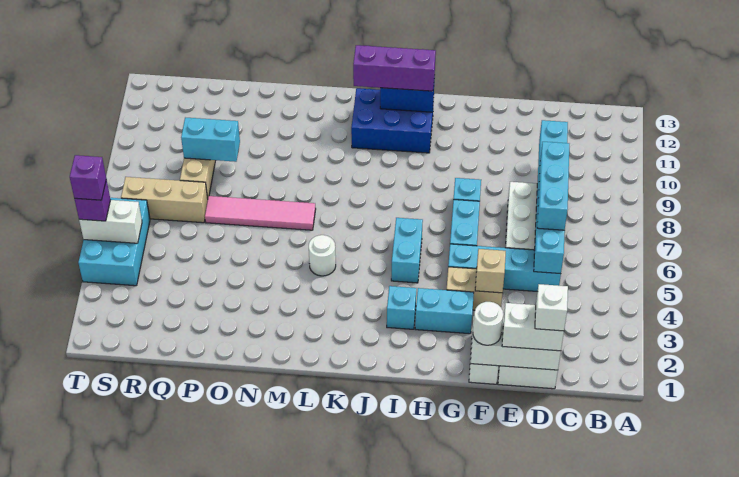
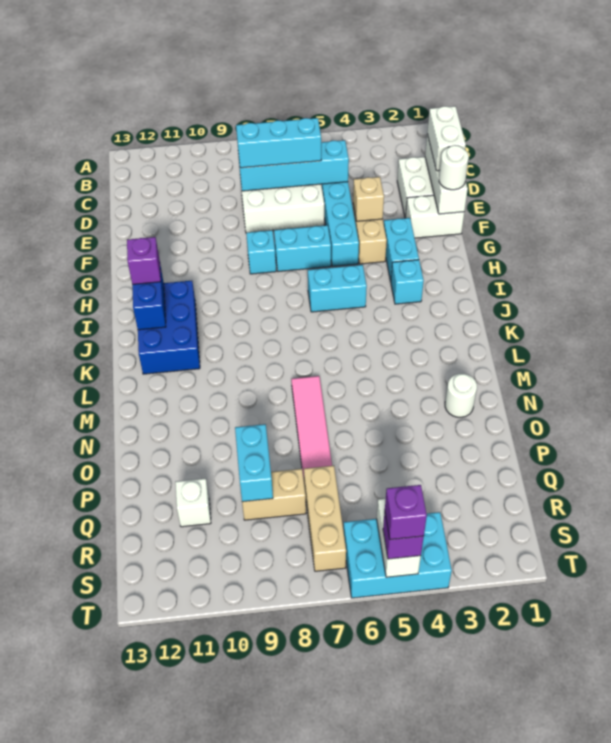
white brick D1 level 4 -> white brick Q11 level 1
cyan brick D5:D10 level 2 -> cyan brick D5:D8 level 2
purple brick I12:K12 level 3 -> purple brick I12 level 3
white round brick L5 level 1 -> white round brick N2 level 1

